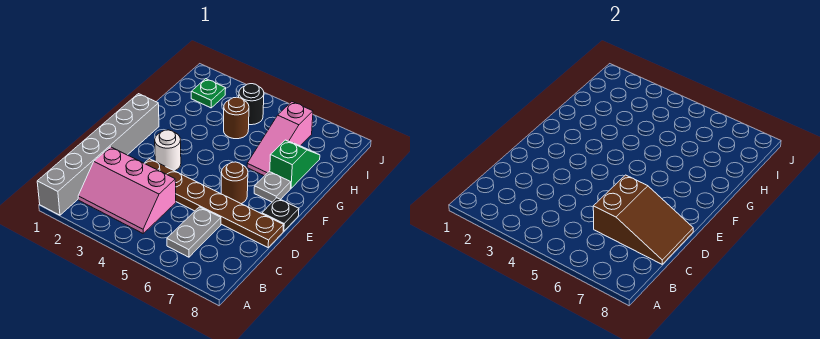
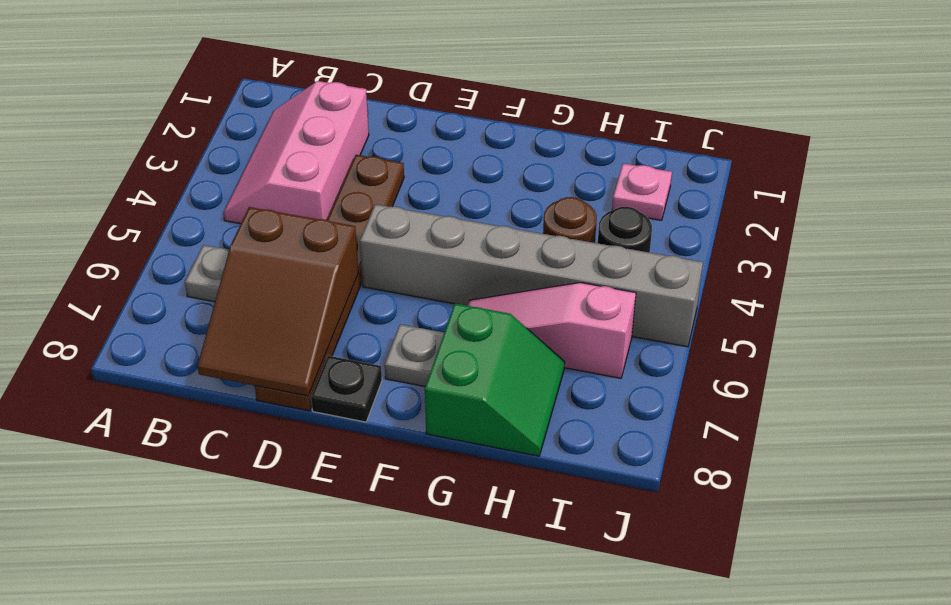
grey brick A1:F1 level 1 -> grey brick E5:J5 level 1
white round brick E3 level 1 -> none
brown round brick E6 level 1 -> none
green slope G7:H7 level 1 top G -> green slope G7:H8 level 1 top G
green plate I2 level 1 -> pink plate I2 level 1

